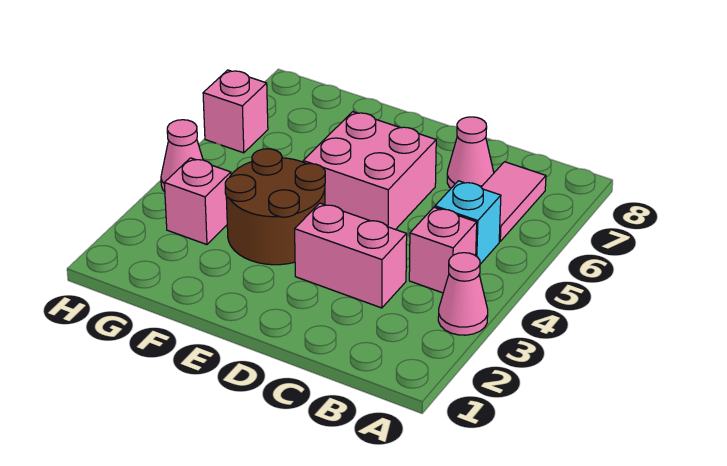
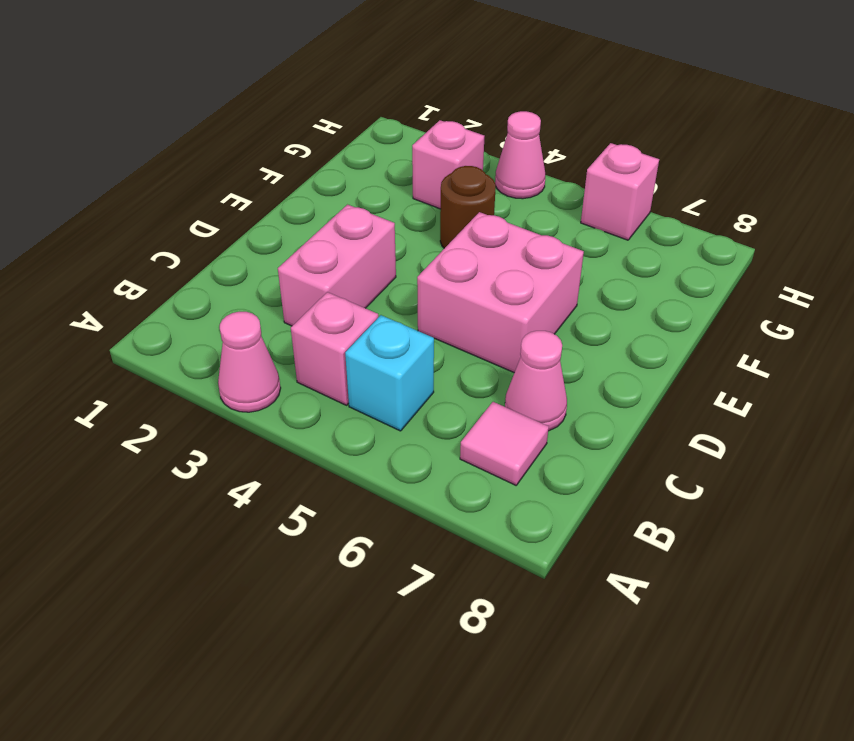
pink tile B6:B7 level 1 -> pink tile B7 level 1
brown round brick E3:F4 level 1 -> brown round brick F4 level 1

